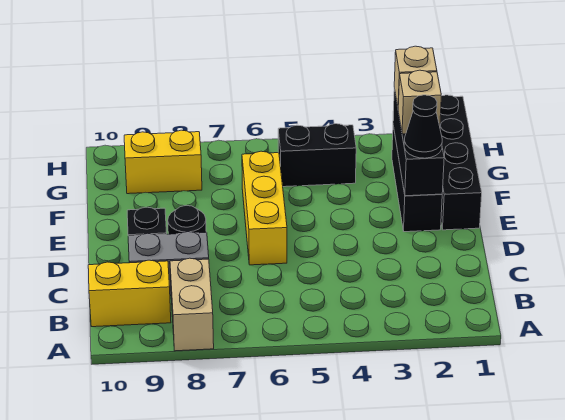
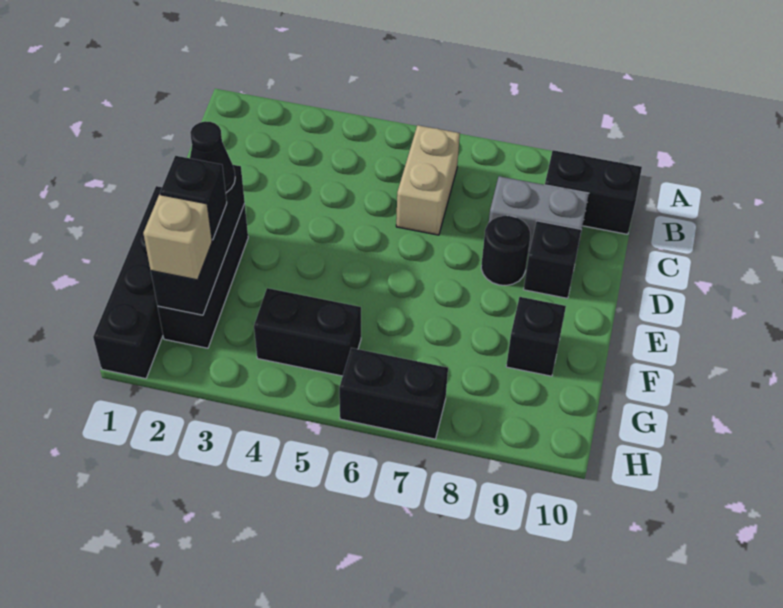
tan brick A8:B8 level 1 -> tan brick B6:C6 level 1
yellow brick B9:B10 level 1 -> black brick B9:B10 level 1
yellow brick D6:F6 level 1 -> none
tan brick F2 level 3 -> black brick F2 level 3
none -> black brick F9 level 1
yellow brick G8:G9 level 1 -> none
none -> black brick H6:H7 level 1

